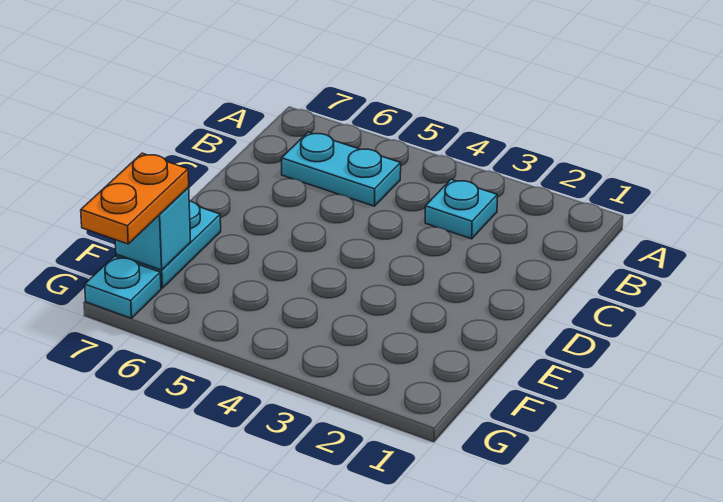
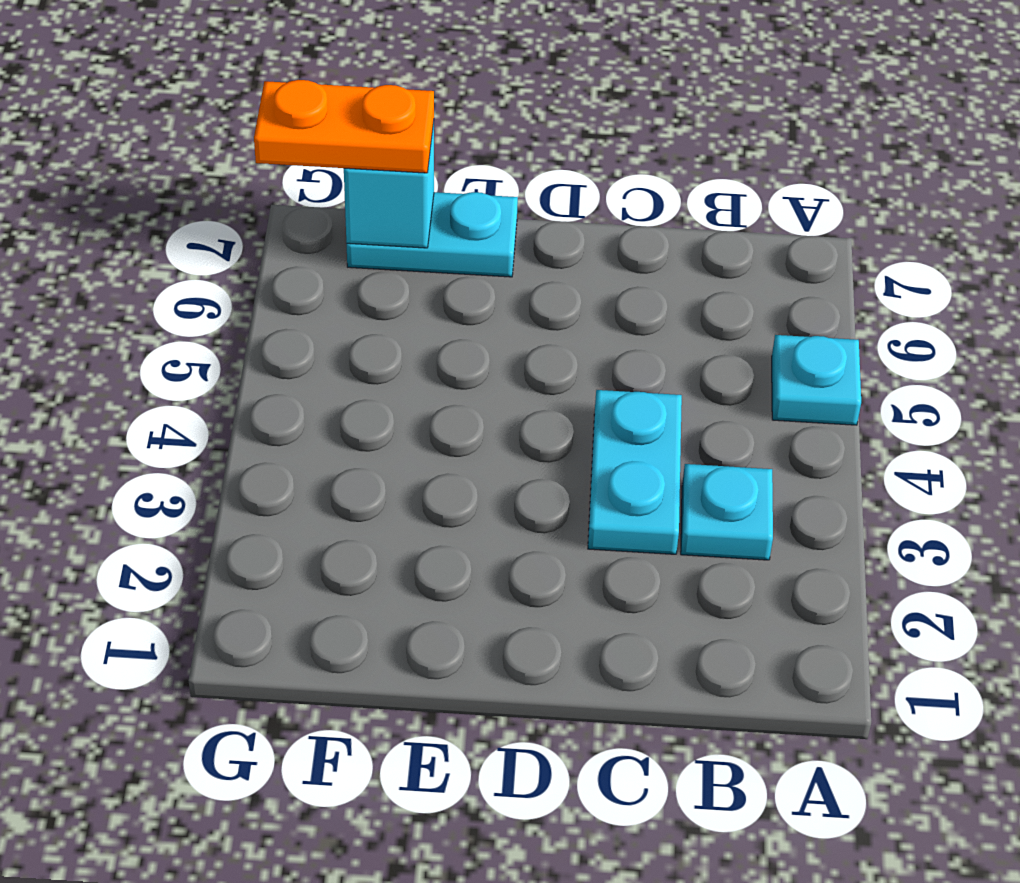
cyan plate B5:B6 level 1 -> cyan plate C3:C4 level 1
cyan plate G7 level 1 -> cyan plate A5 level 1

